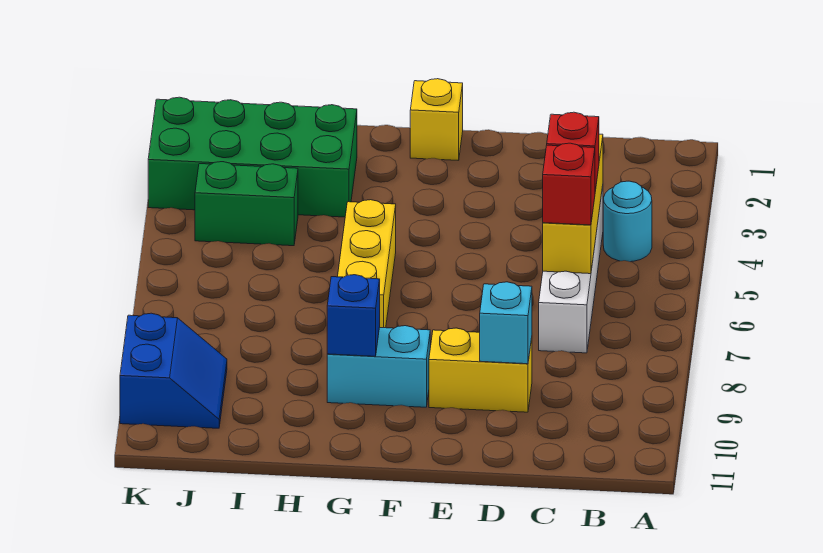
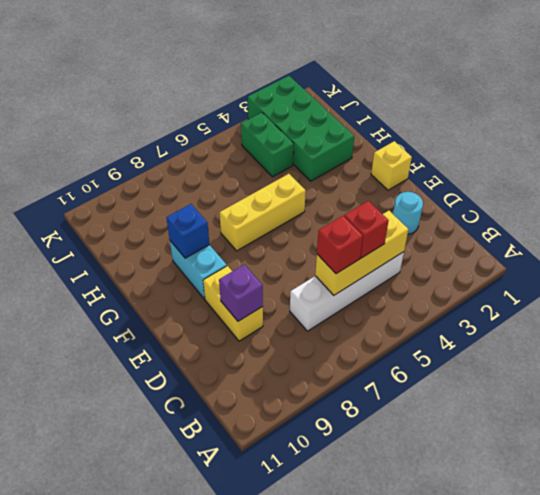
cyan round brick B4 level 1 -> cyan round brick D2 level 1
cyan brick D9 level 2 -> purple brick D9 level 2
blue slope J9:K10 level 1 top K -> none

